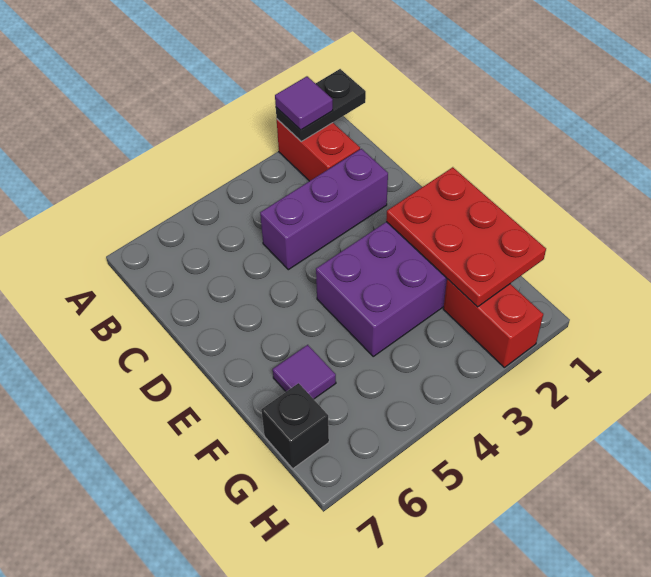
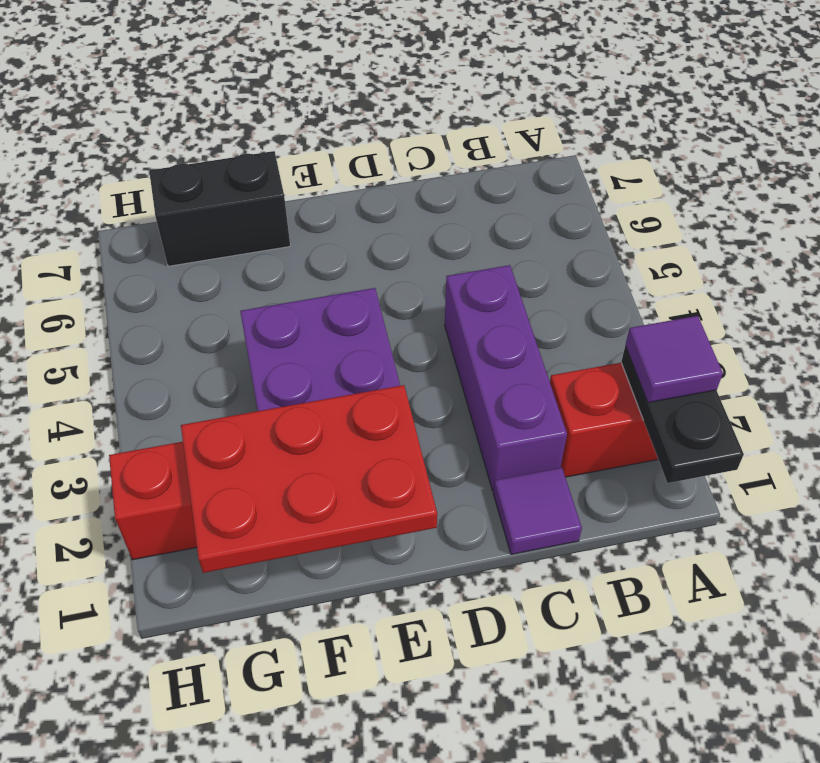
purple tile F6 level 1 -> purple tile C1 level 1
black brick G7 level 1 -> black brick F7:G7 level 1

